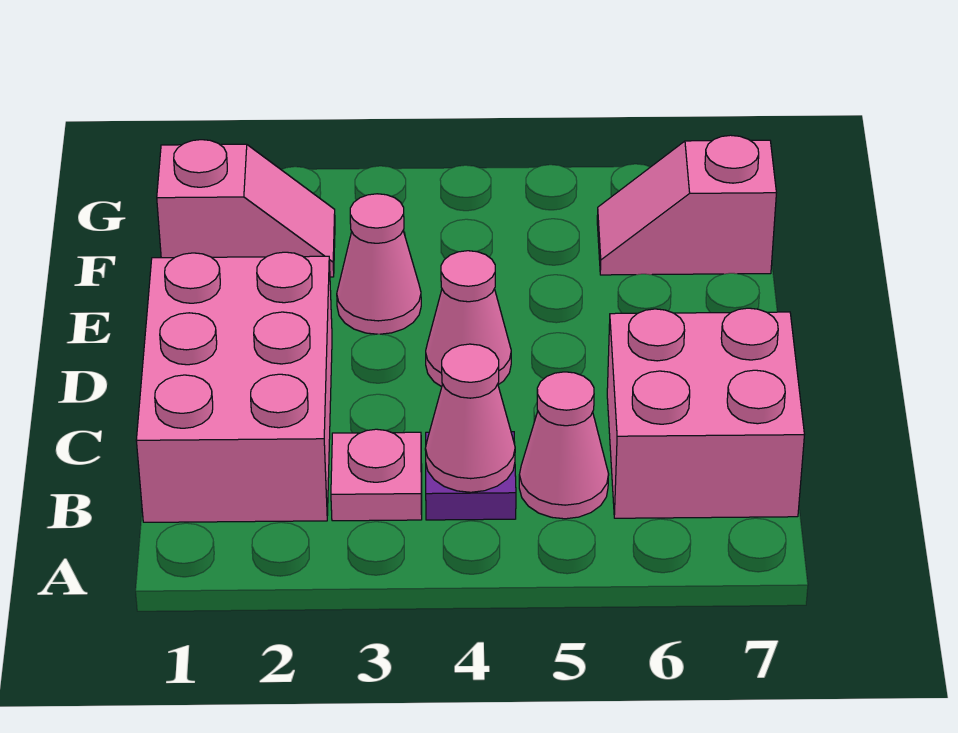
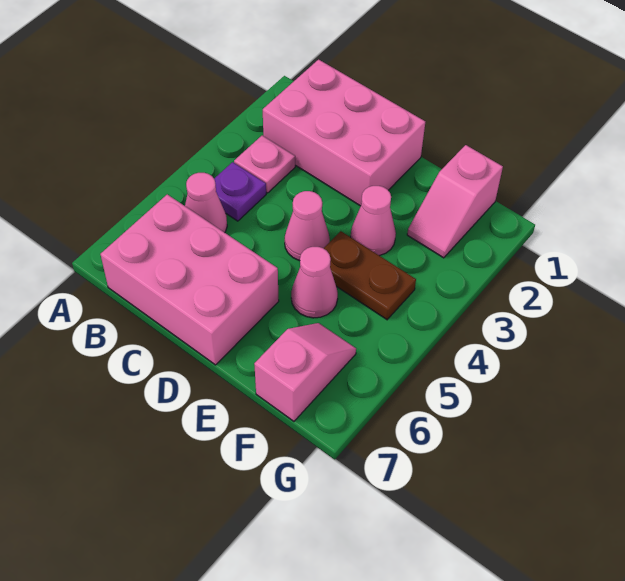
pink cone B4 level 2 -> pink cone E5 level 1
pink brick B6:C7 level 1 -> pink brick B6:D7 level 1
none -> brown plate E4:F4 level 1

